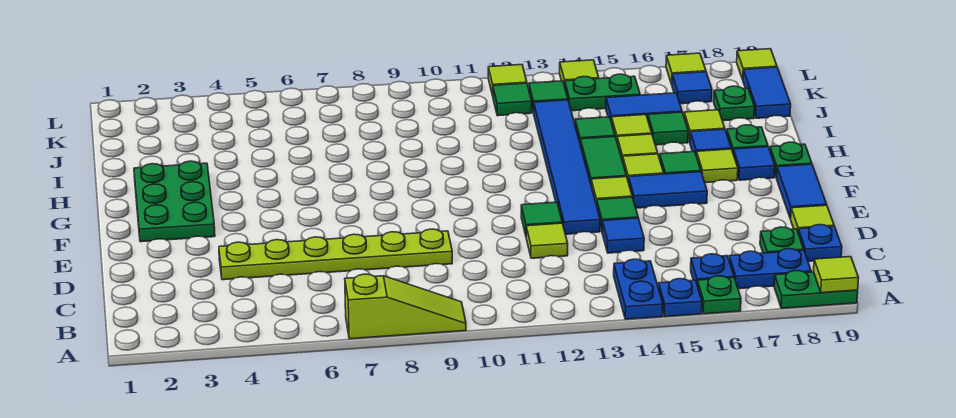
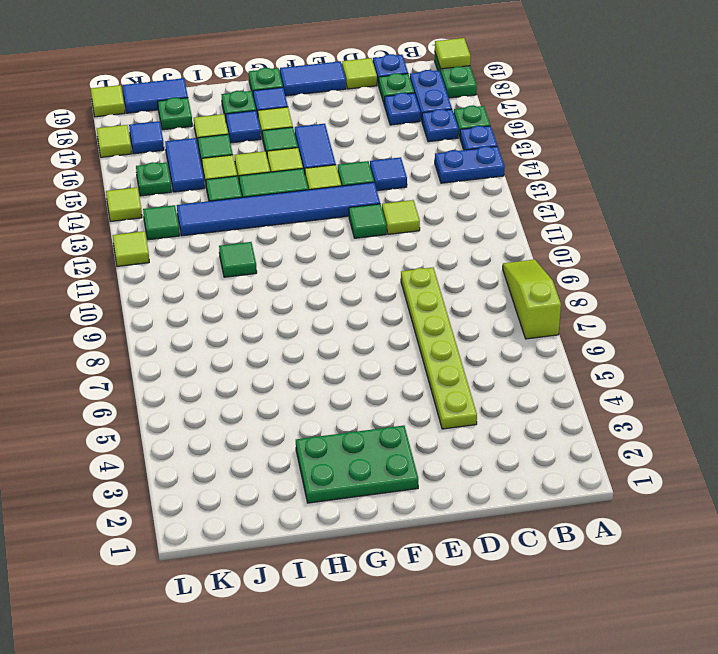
none -> blue plate C17 level 1
green tile K12 level 1 -> green tile I11 level 1
green plate K14:K15 level 1 -> green plate K15 level 1

